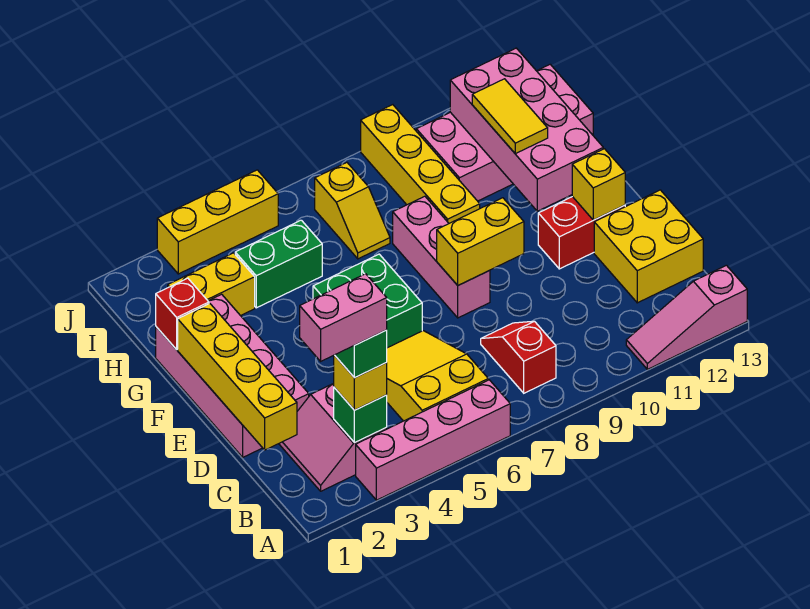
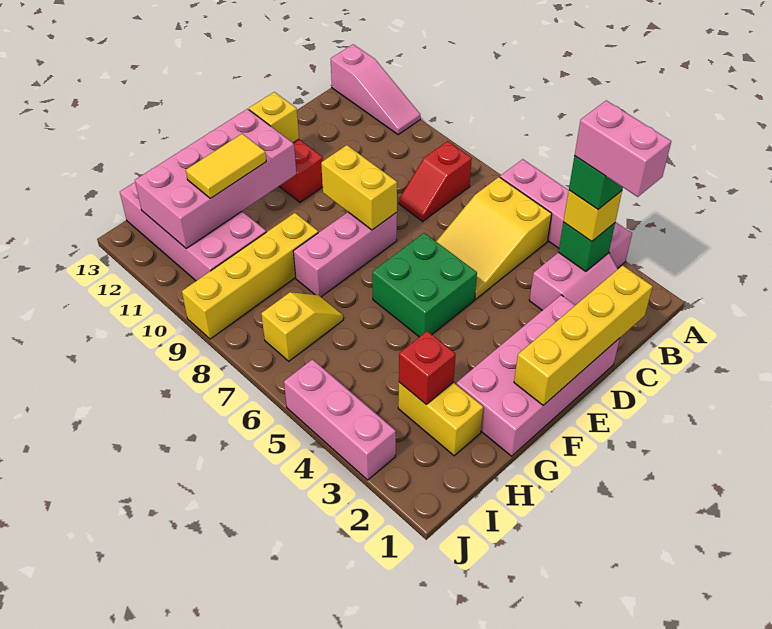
yellow brick C12:D13 level 1 -> none
red brick G1 level 2 -> red brick H3 level 2
green brick H4:H5 level 1 -> none
yellow brick J3:J5 level 1 -> pink brick J3:J5 level 1

